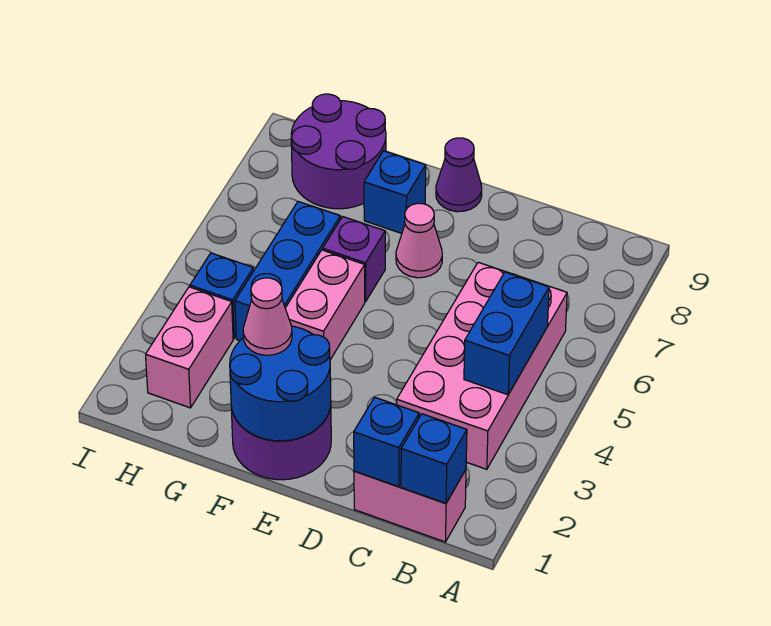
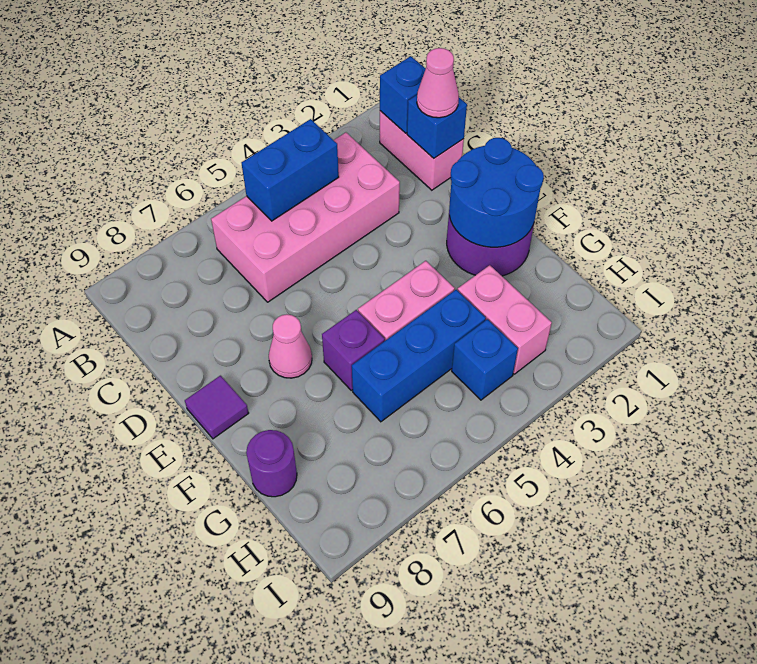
purple cone E9 level 1 -> purple tile E9 level 1
pink cone F2 level 3 -> pink cone C1 level 3
blue brick F8 level 1 -> none
purple round brick G8:H9 level 1 -> purple round brick G9 level 1
pink brick H2:H3 level 1 -> pink brick G3:H3 level 1

